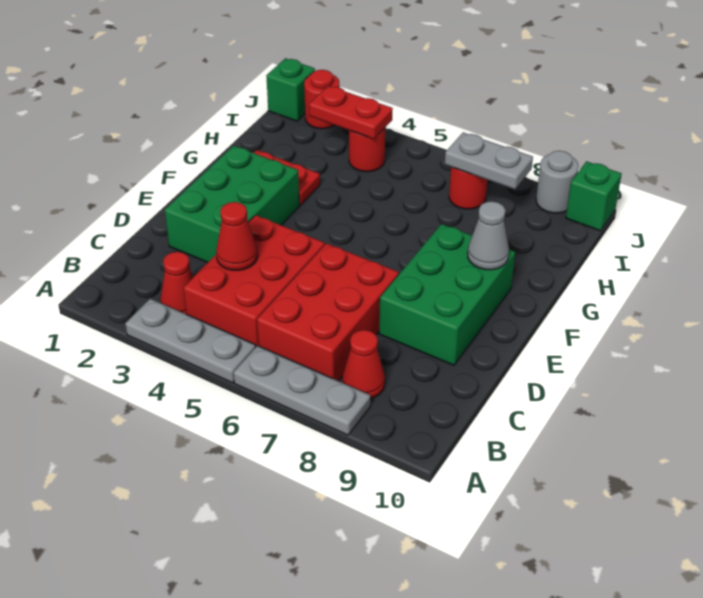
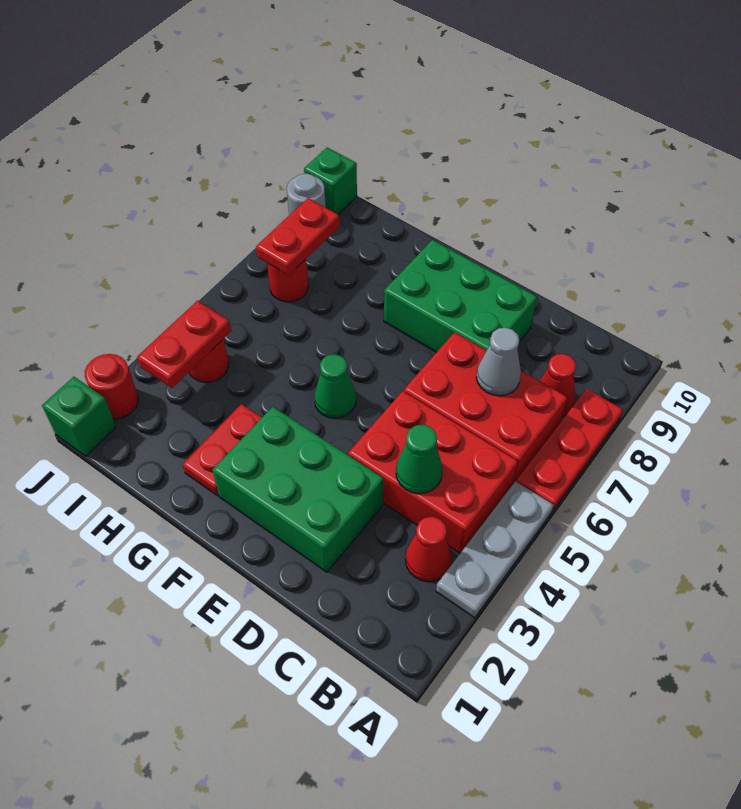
grey plate A6:A8 level 1 -> red plate A6:A8 level 1
red cone C4 level 2 -> green cone C4 level 2
none -> green cone F5 level 1
grey cone F9 level 2 -> grey cone C7 level 2
grey plate I7:I8 level 2 -> red plate I7:I8 level 2

